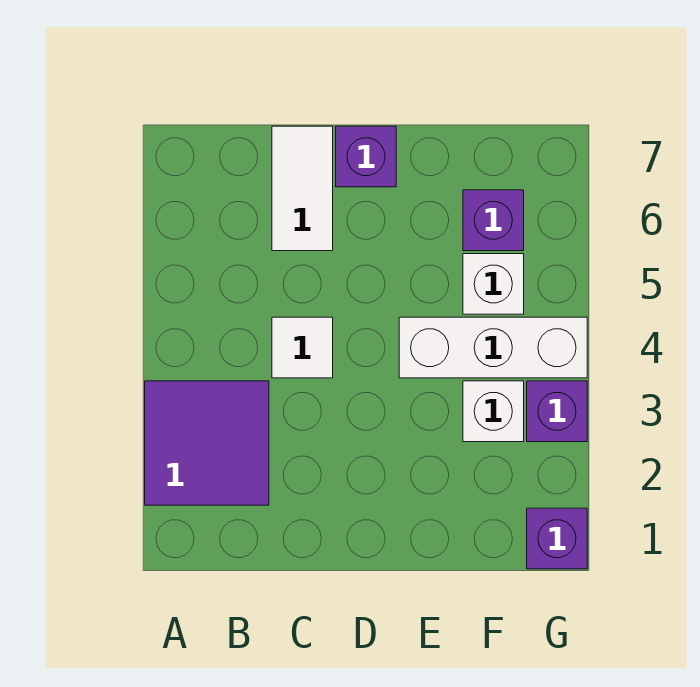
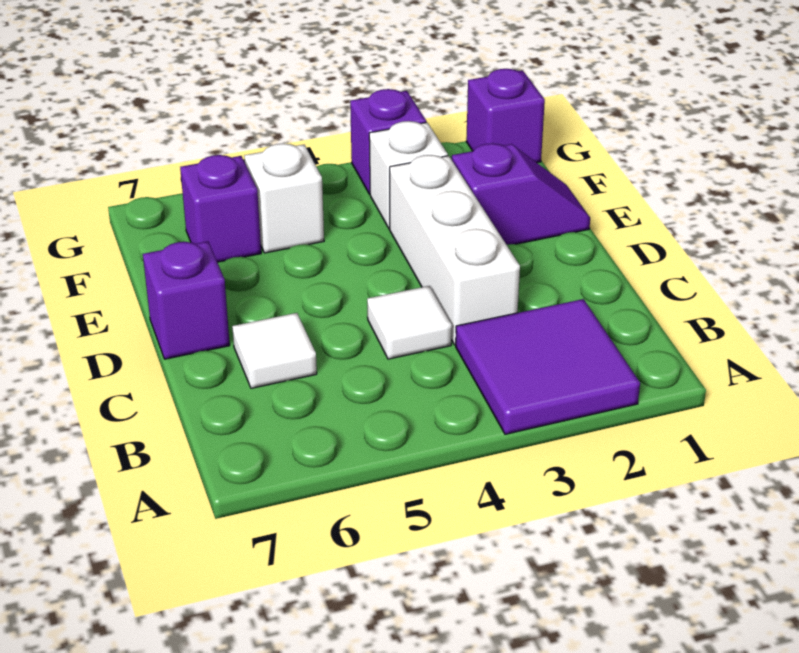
white tile C6:C7 level 1 -> white tile C6 level 1
none -> purple slope E1:E2 level 1 top 2
white brick E4:G4 level 1 -> white brick C3:E3 level 1

